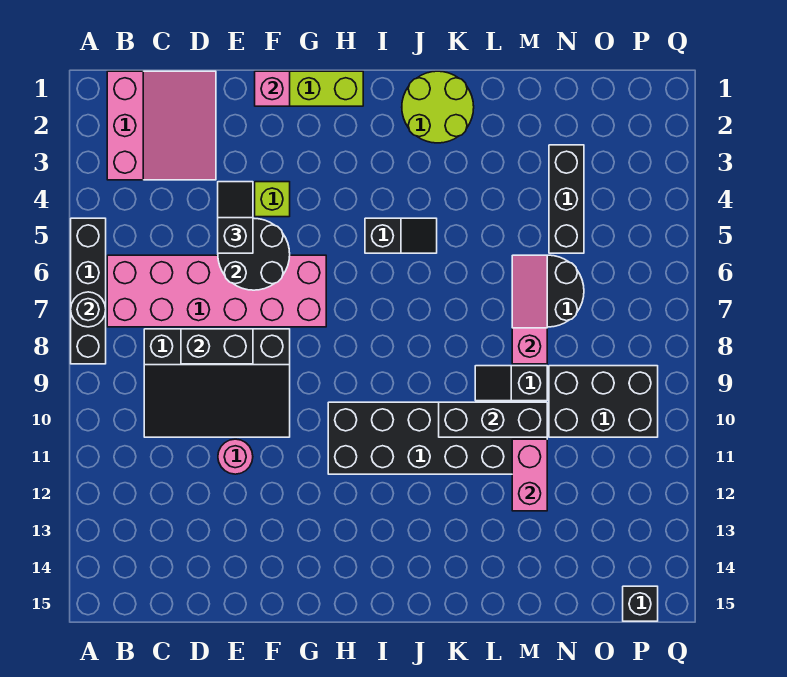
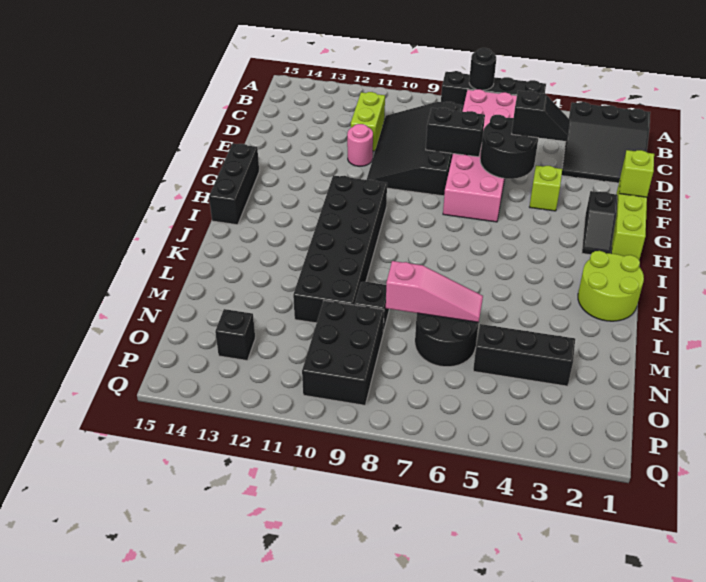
pink slope B1:D3 level 1 top B -> black slope B1:D3 level 1 top B
none -> lime brick C11:D11 level 1
black brick D8:E8 level 2 -> black brick E7:E8 level 2
pink brick F1 level 2 -> lime brick F1 level 2
black slope I5:J5 level 1 top I -> black slope G2:H2 level 1 top G
black brick K10:M10 level 2 -> black brick G15:I15 level 1
pink brick M11:M12 level 2 -> none
black brick P15 level 1 -> black brick O13 level 1

